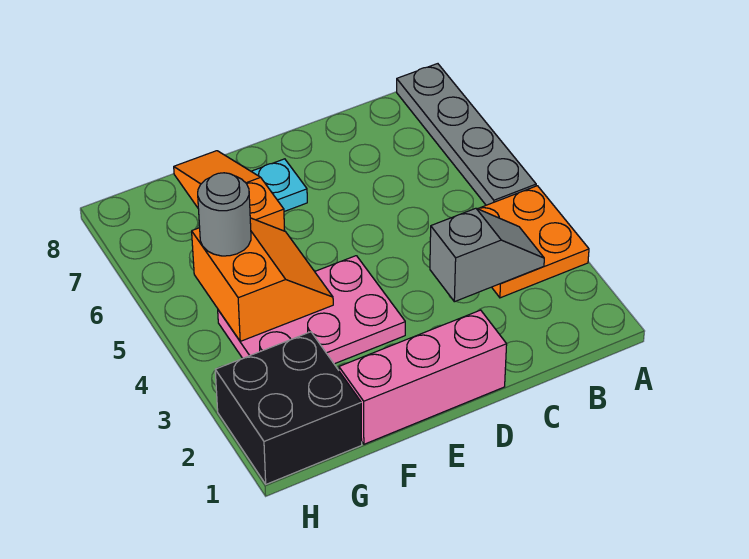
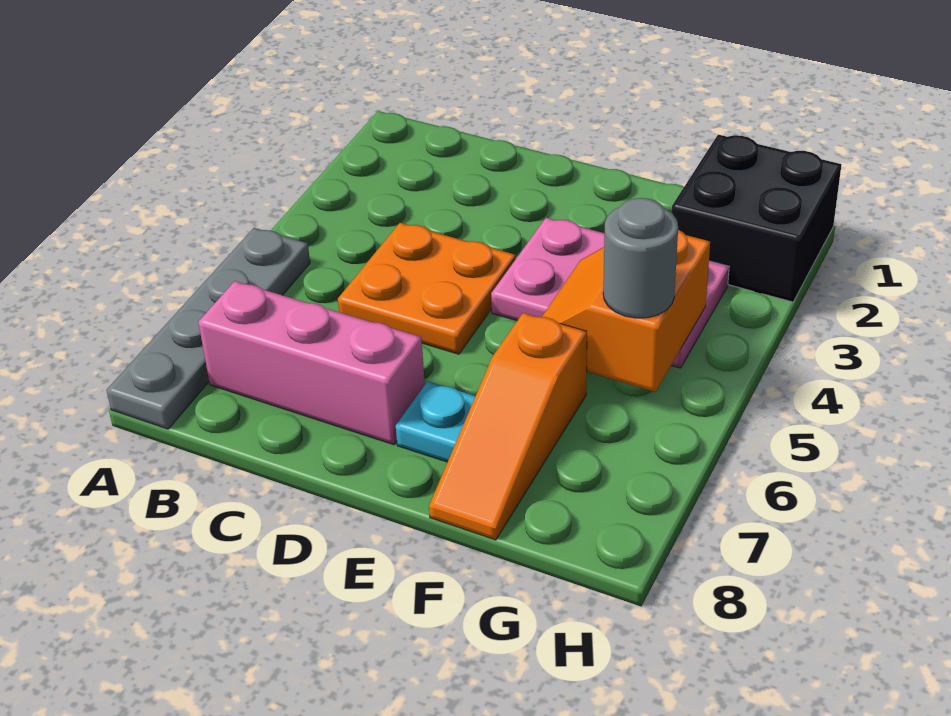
orange plate A3:B4 level 1 -> orange plate C4:D5 level 1
grey slope B3:C3 level 2 top C -> none
pink brick D1:F1 level 1 -> pink brick B7:D7 level 1

